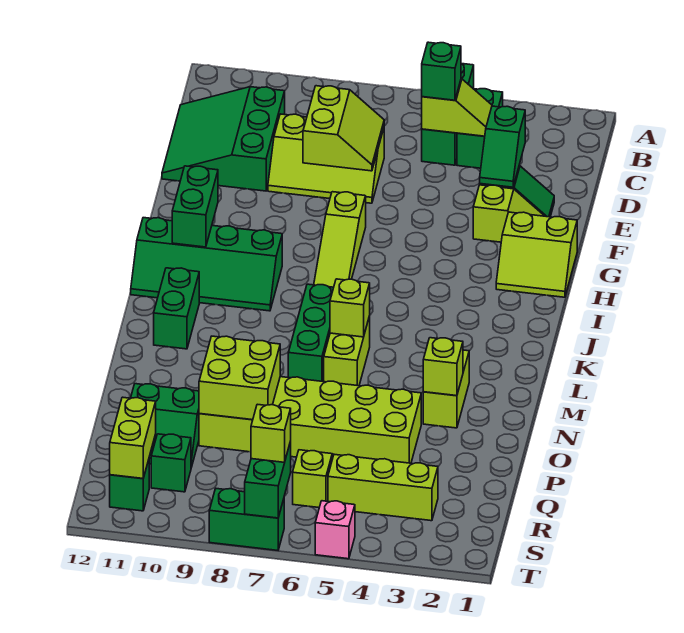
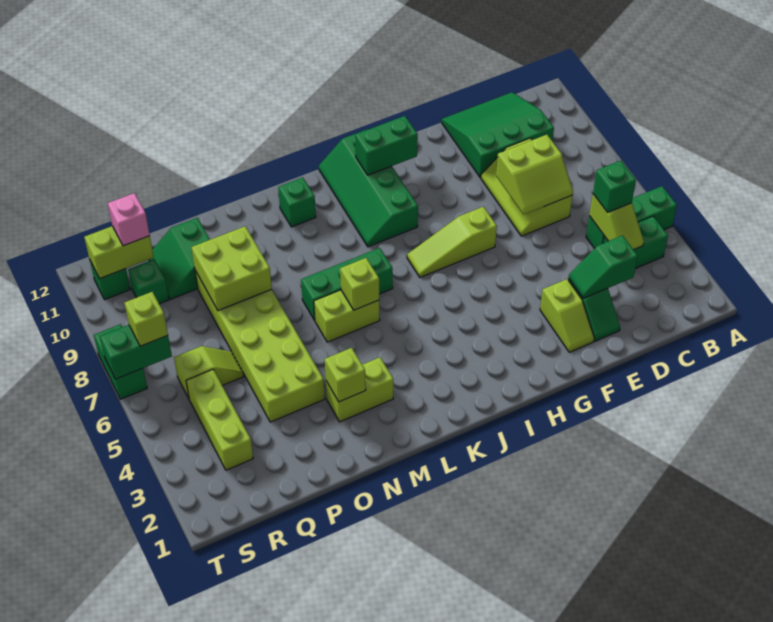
lime slope G1:H2 level 1 top G -> none
green brick K11:L11 level 1 -> green brick L11 level 1
pink brick T5 level 1 -> pink brick R11 level 3

